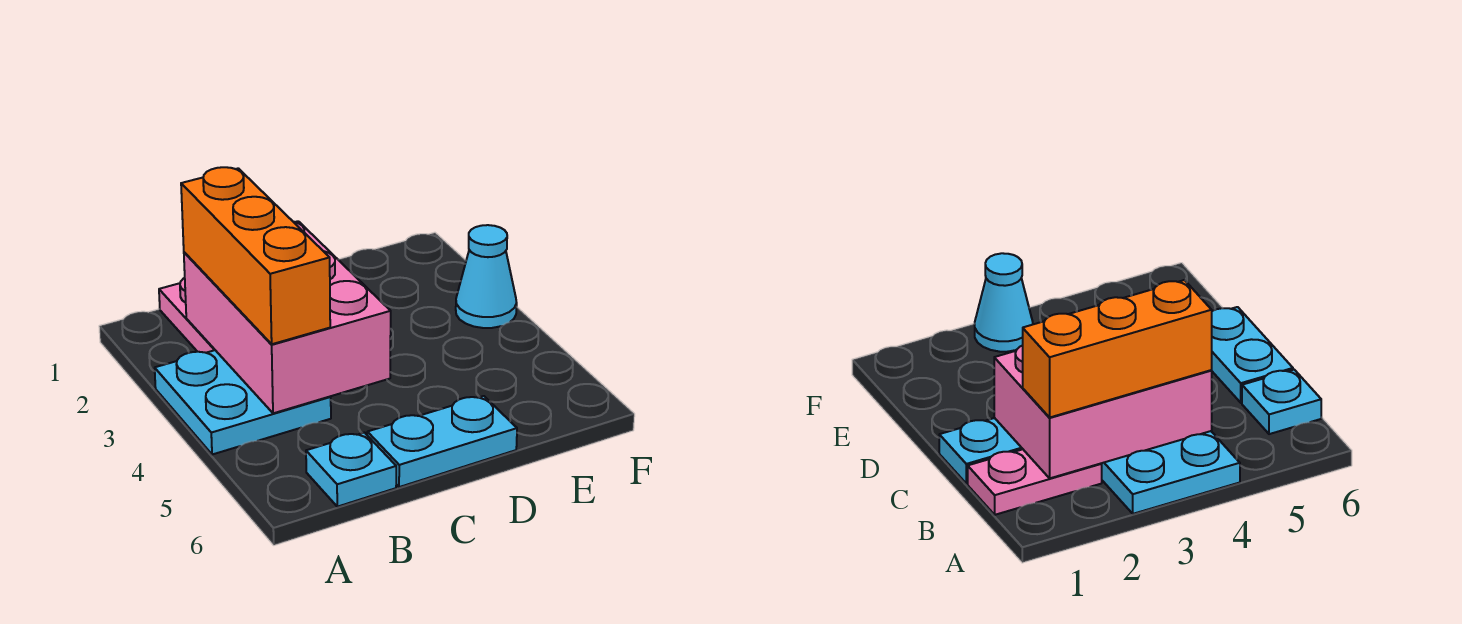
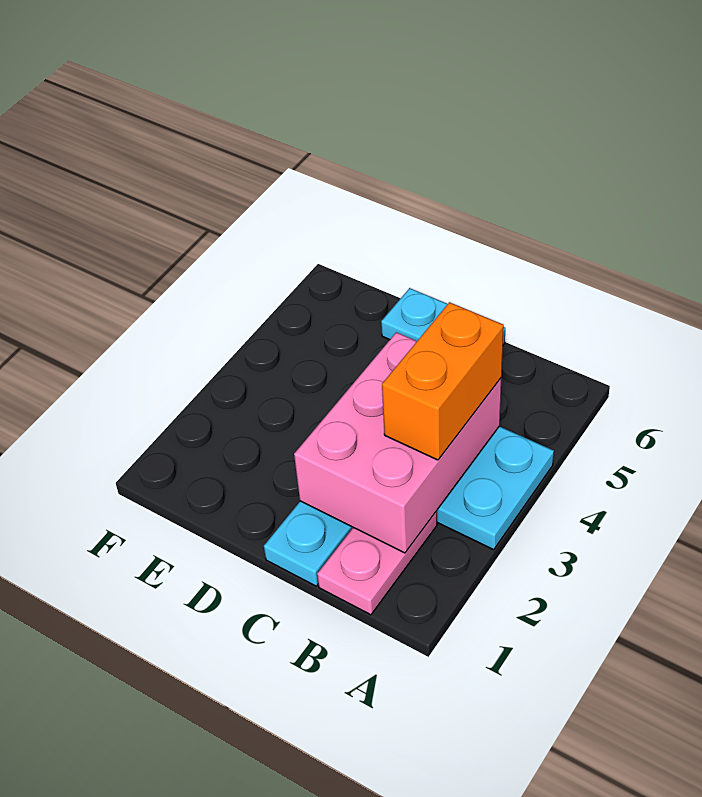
orange brick B2:B4 level 3 -> orange brick B3:B4 level 3
cyan plate B6 level 1 -> none
cyan cone F3 level 1 -> none

